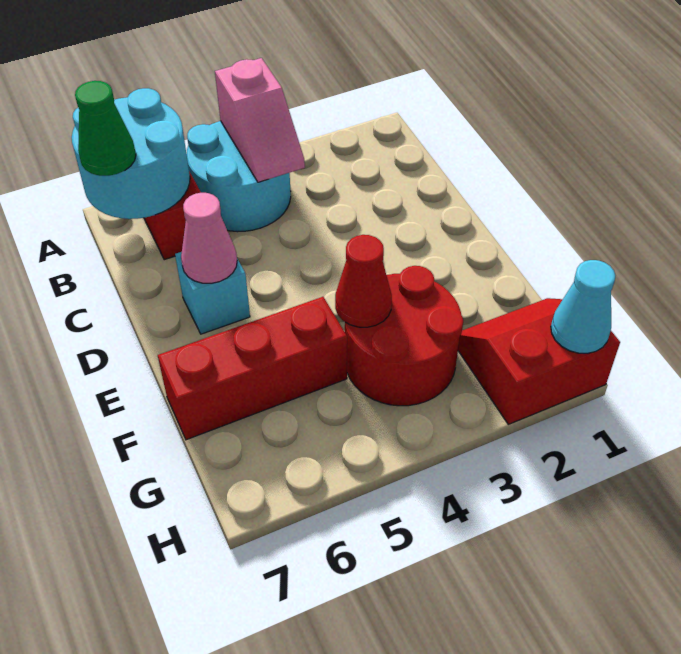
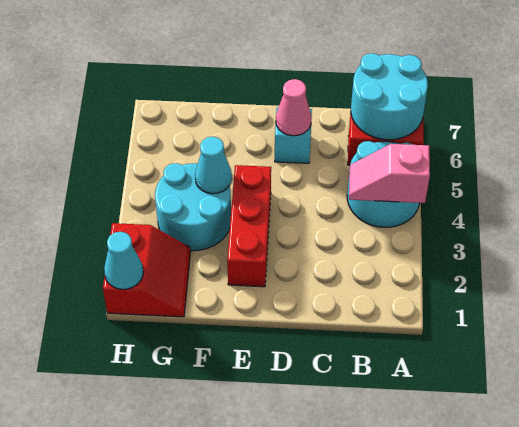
green cone B7 level 3 -> none
red round brick F3:G4 level 1 -> cyan round brick F3:G4 level 1
red cone F4 level 2 -> cyan cone F4 level 2
red brick F5:F7 level 1 -> red brick E2:E4 level 1

